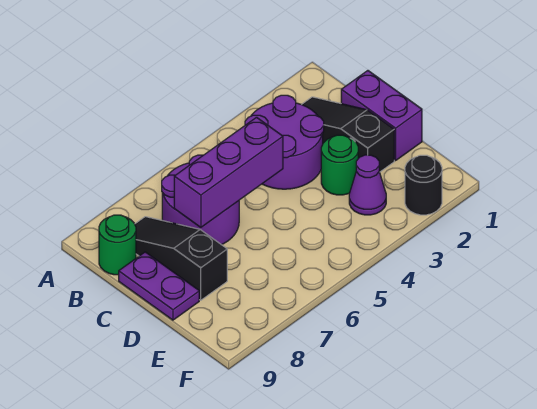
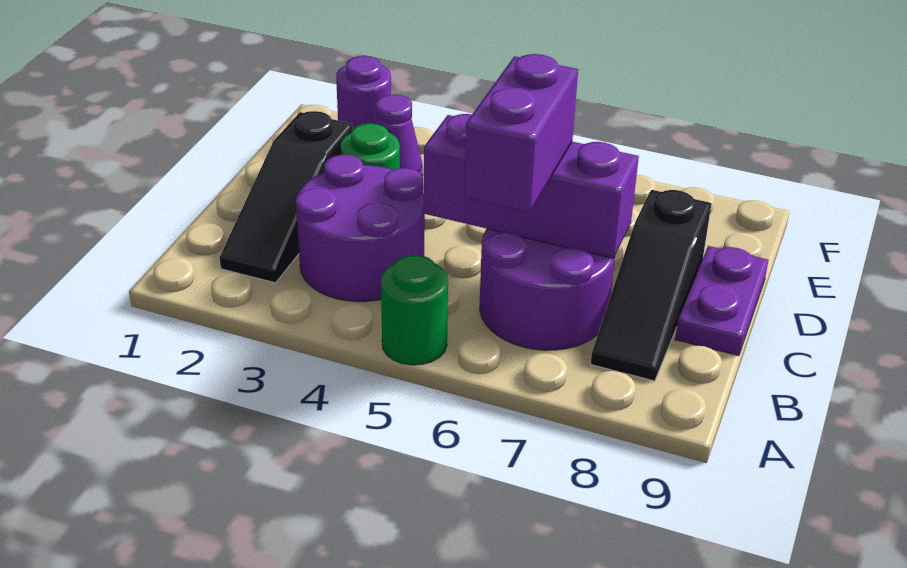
green round brick B9 level 1 -> green round brick A5 level 1
purple brick C1:D1 level 1 -> purple brick B6:C6 level 3
black round brick F2 level 1 -> purple round brick F2 level 1

